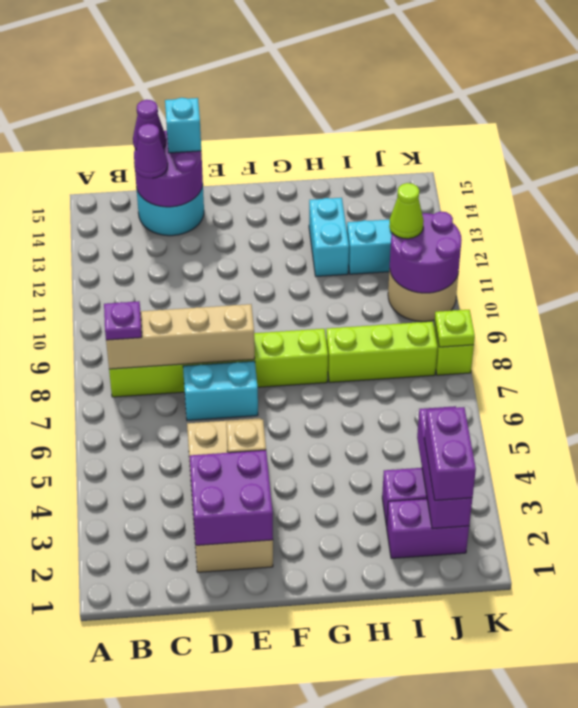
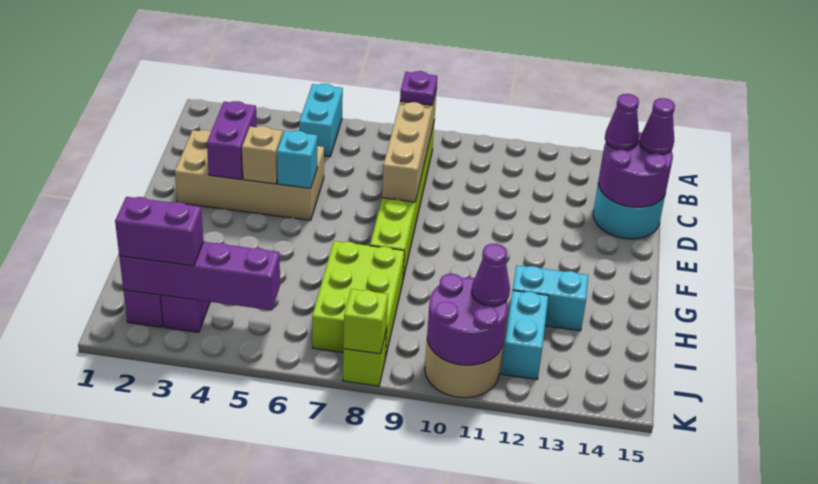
purple brick D2:E3 level 2 -> purple brick D3:E3 level 2
cyan brick D7:E7 level 1 -> cyan brick A5:B5 level 1
cyan brick D15 level 3 -> cyan brick E5 level 2
lime brick H8:J8 level 1 -> lime brick H7:J8 level 1
purple brick J2:J4 level 2 -> purple brick J2:J5 level 2
lime cone J11 level 3 -> purple cone J11 level 3
lime plate K8 level 2 -> lime brick K8 level 2

